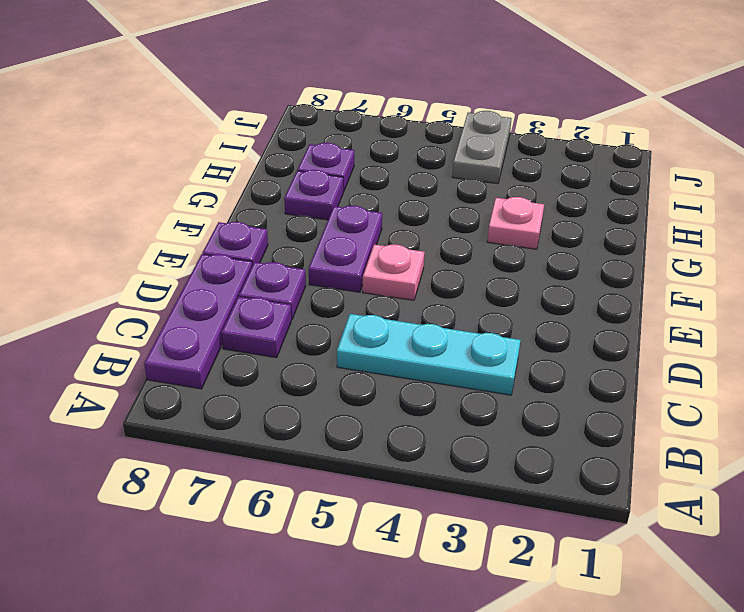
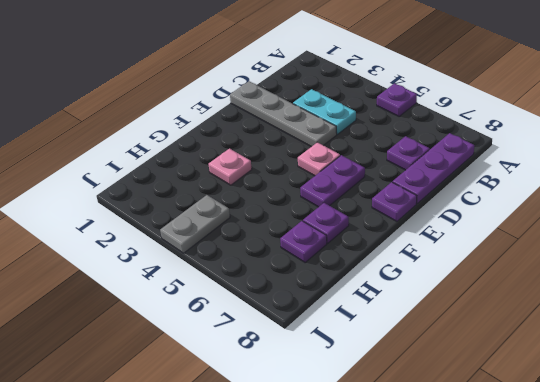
cyan plate C3:C5 level 1 -> cyan plate C3:C4 level 1
none -> grey plate D1:D4 level 1
purple plate D7 level 1 -> purple plate A5 level 1

